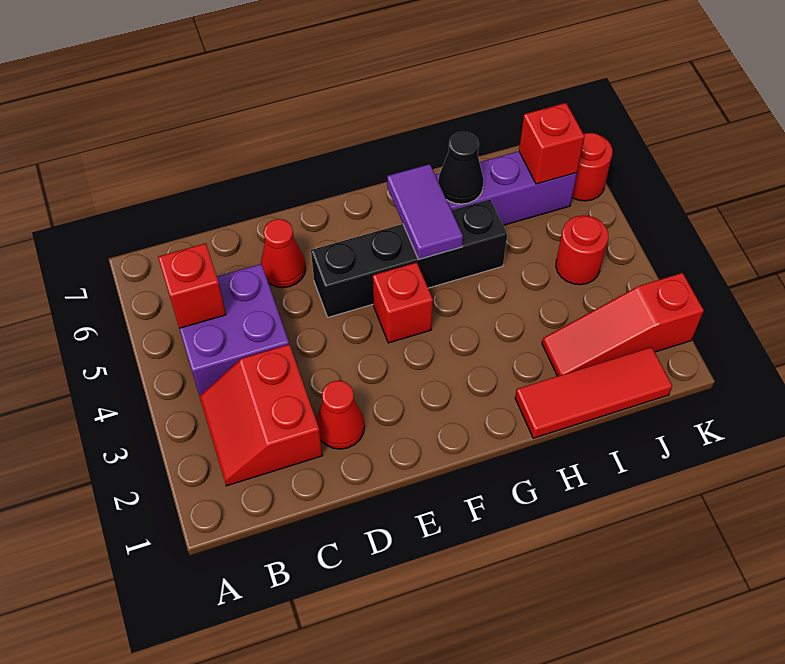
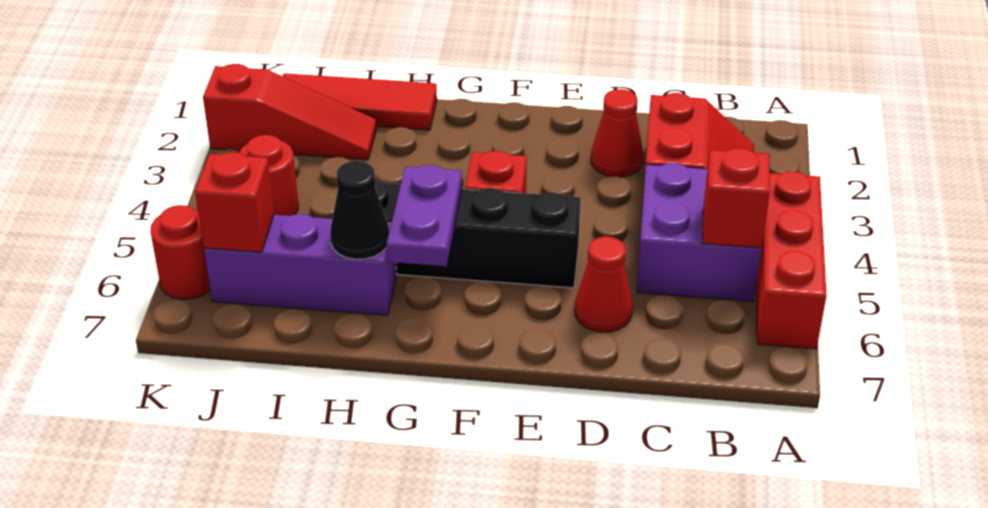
none -> red brick A4:A6 level 1
purple tile G5:G6 level 2 -> purple plate G5:G6 level 2

